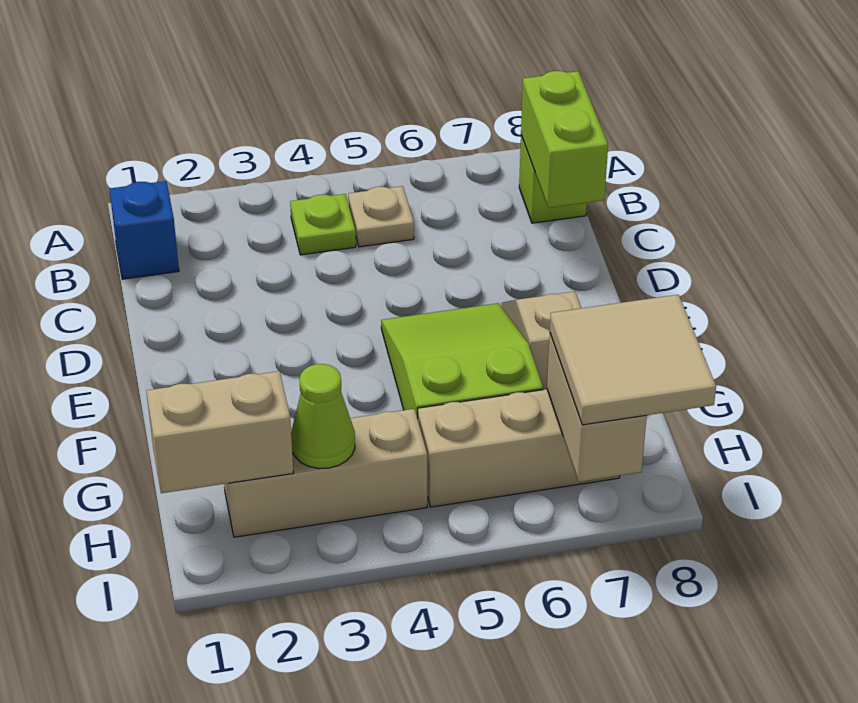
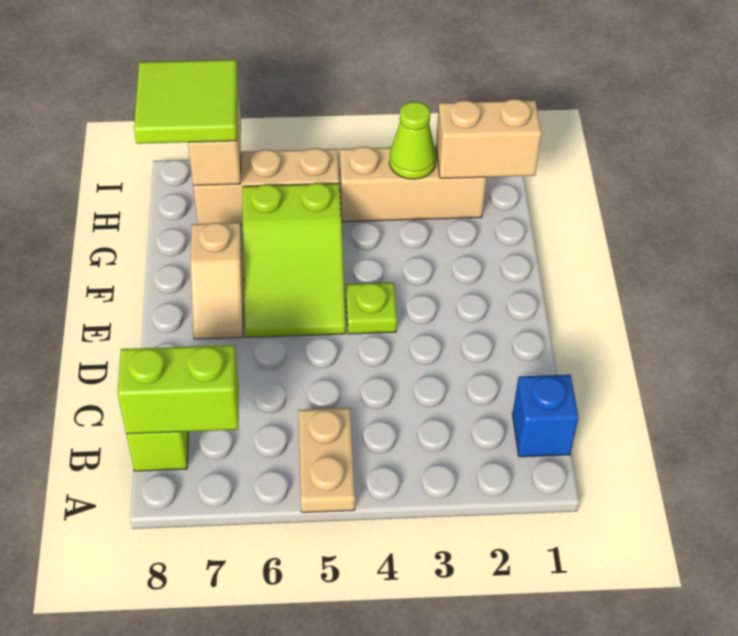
lime plate B4 level 1 -> lime plate E4 level 1
tan plate B5 level 1 -> tan plate A5:B5 level 1
lime brick B8:C8 level 2 -> lime brick B7:B8 level 2
tan tile H7:I8 level 3 -> lime tile H7:I8 level 3

